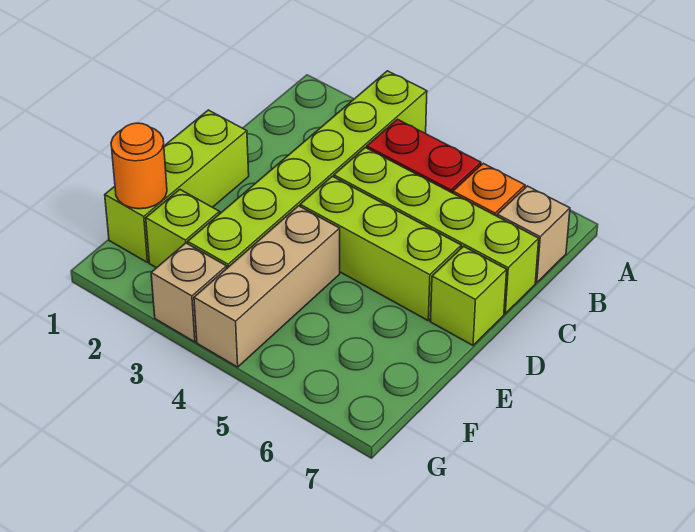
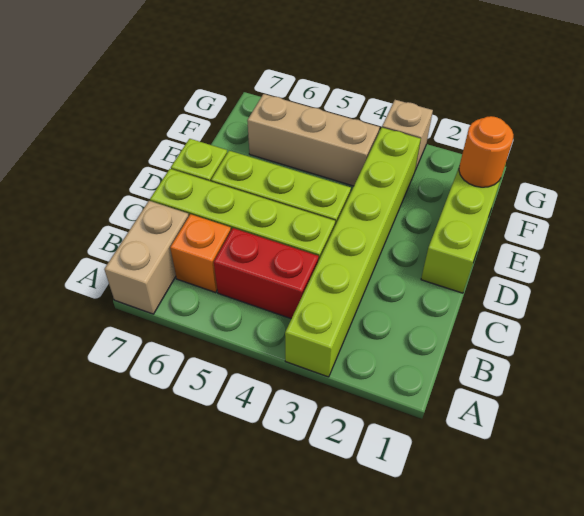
tan brick B7 level 1 -> tan brick A7:B7 level 1
tan brick E4:G4 level 1 -> tan brick F4:F6 level 1
lime brick F2 level 1 -> none

